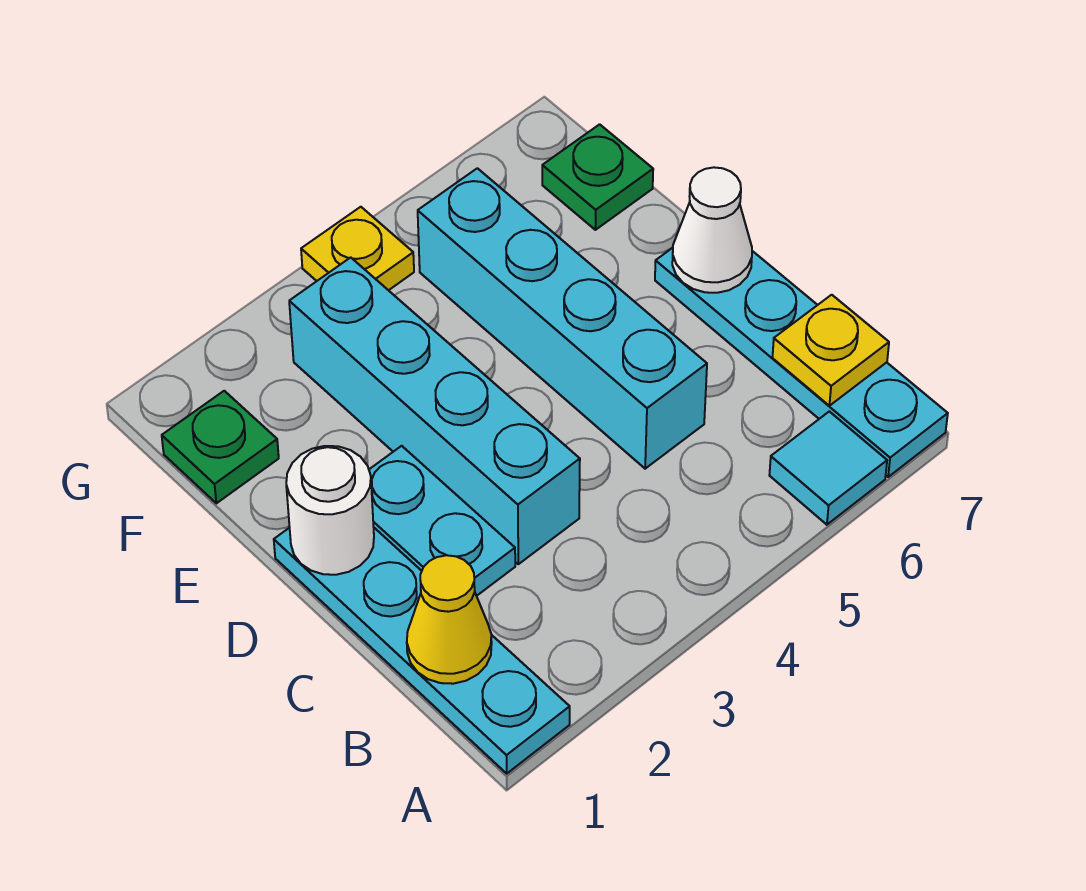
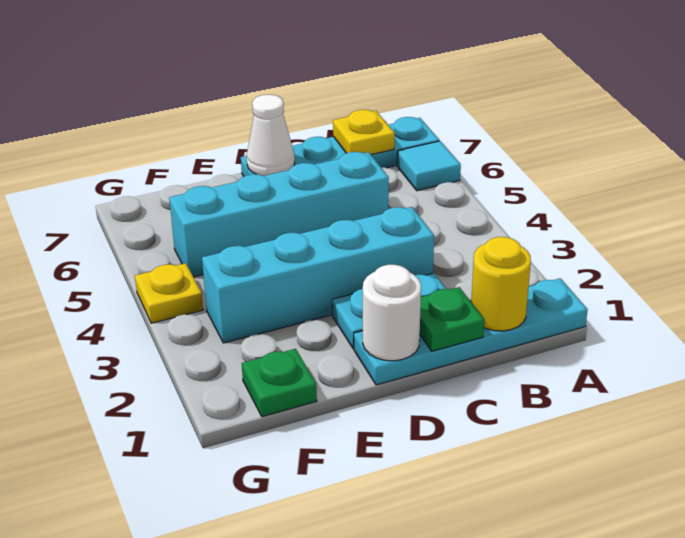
yellow cone B1 level 2 -> yellow round brick B1 level 2
green plate F7 level 1 -> green plate C1 level 2

